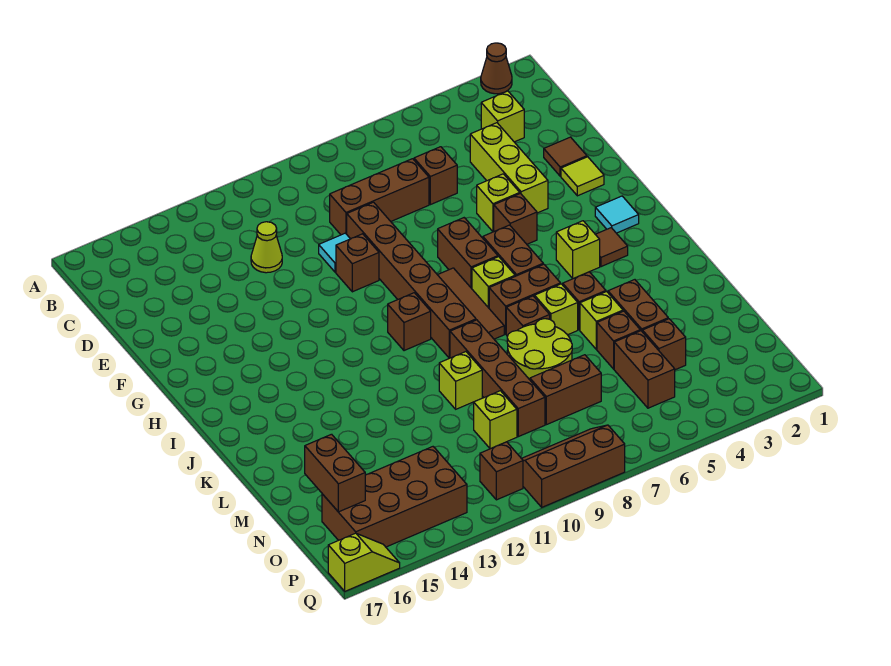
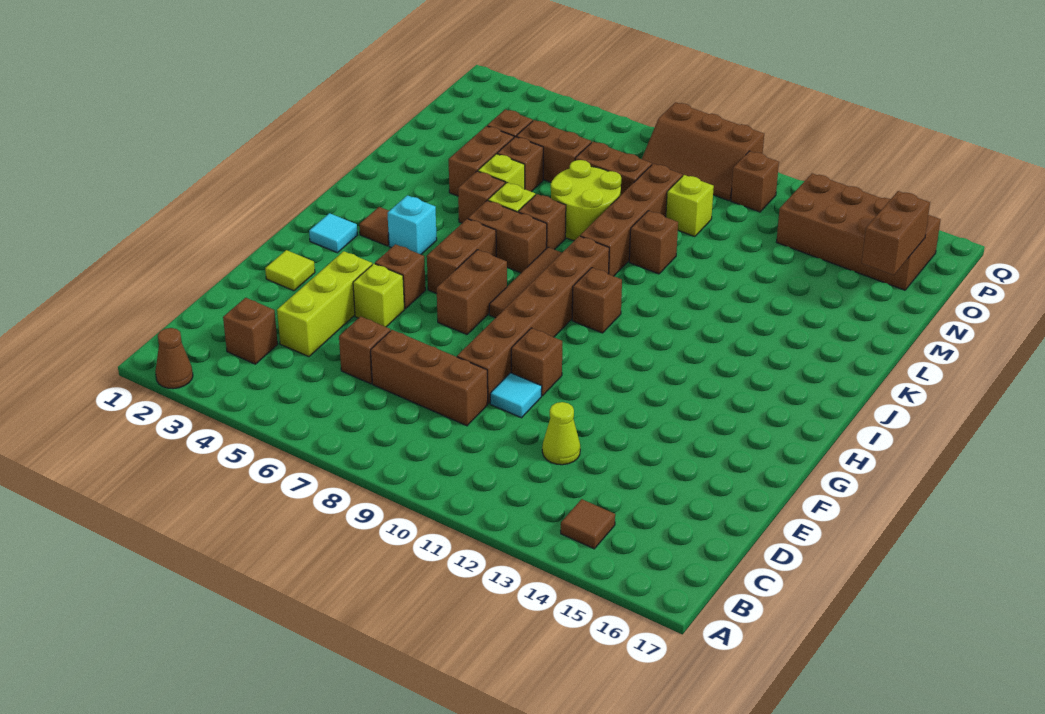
lime brick C3 level 1 -> brown brick C3 level 1
brown tile E2 level 1 -> brown tile B14 level 1
lime brick I4 level 1 -> cyan brick I4 level 1
lime brick I7 level 1 -> none
lime brick L10 level 1 -> brown brick L10 level 1
brown brick N5:O5 level 1 -> brown brick N5:N6 level 1
lime slope Q16:Q17 level 1 top 17 -> none

